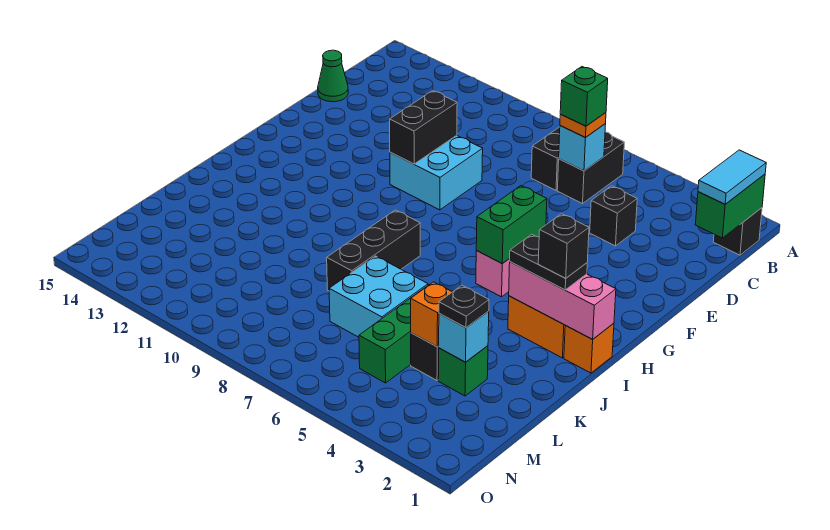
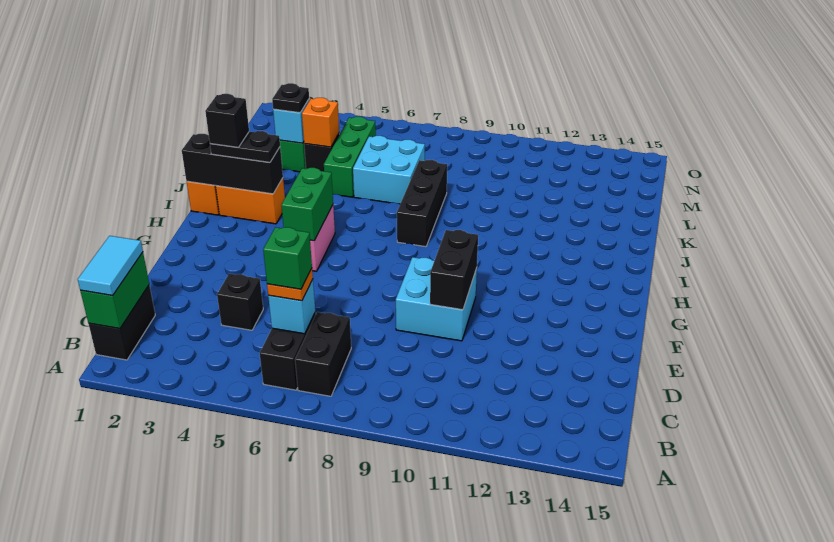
black brick B1 level 1 -> black brick B1:C1 level 1
green cone D15 level 1 -> none
pink brick I1:I3 level 2 -> black brick I1:I3 level 2

